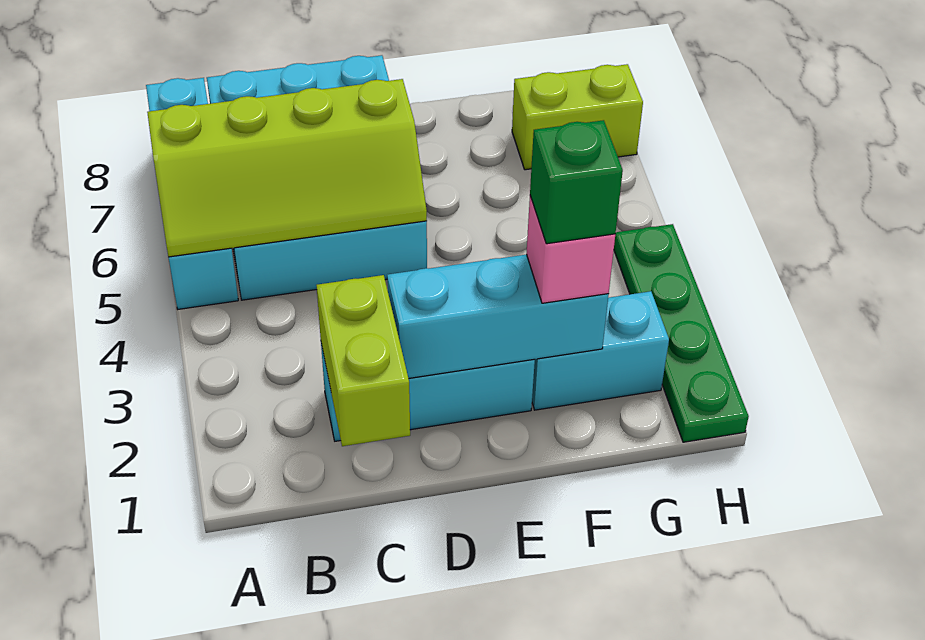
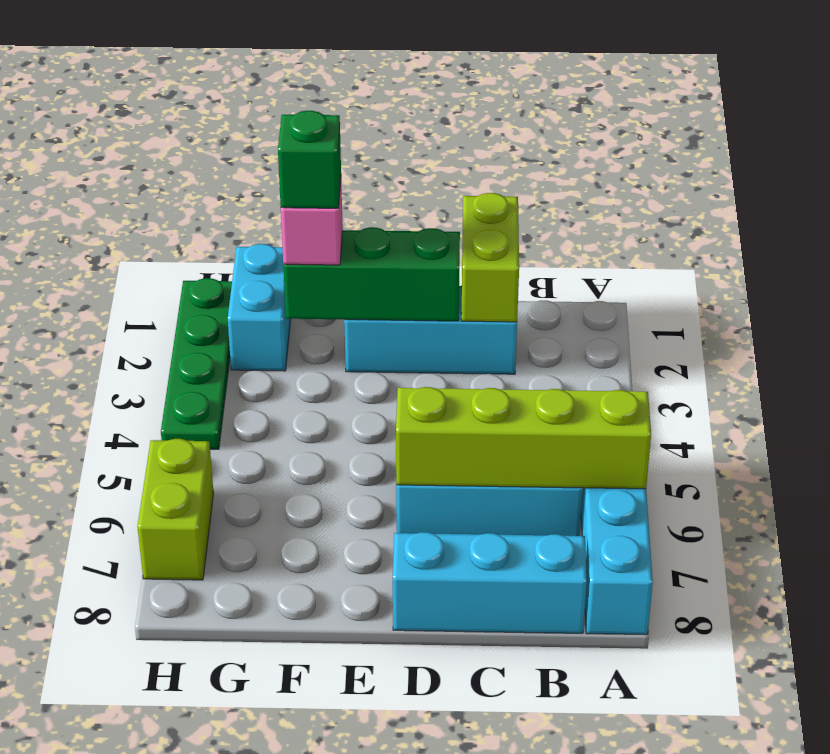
cyan brick D2:F2 level 2 -> green brick D2:F2 level 2
cyan brick F2:G2 level 1 -> cyan brick G1:G2 level 1
lime brick G7:H7 level 1 -> lime brick H6:H7 level 1

